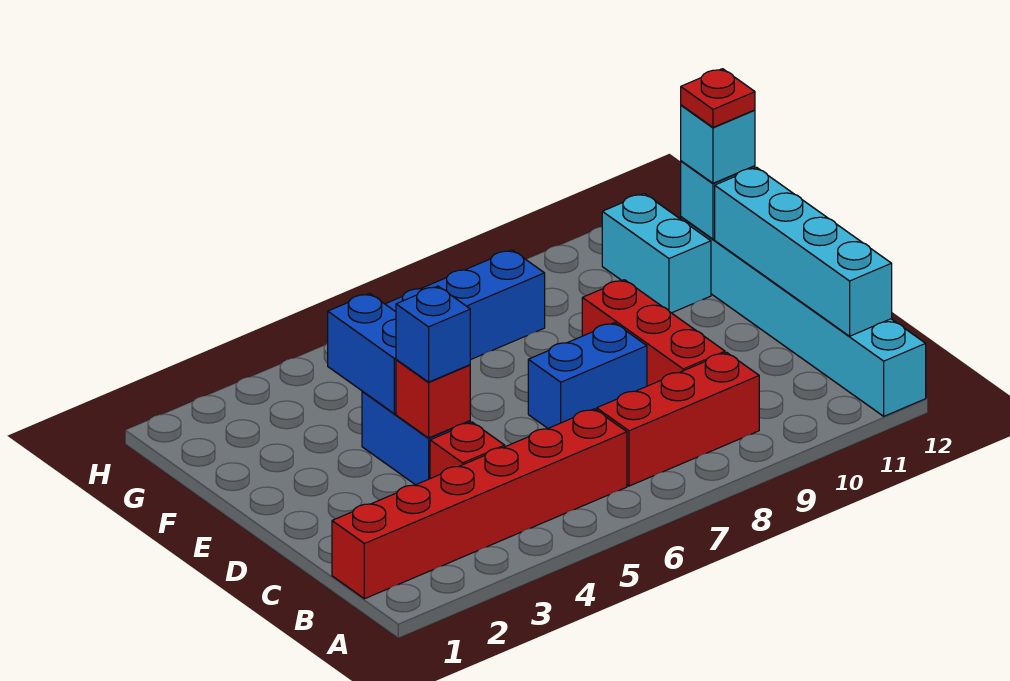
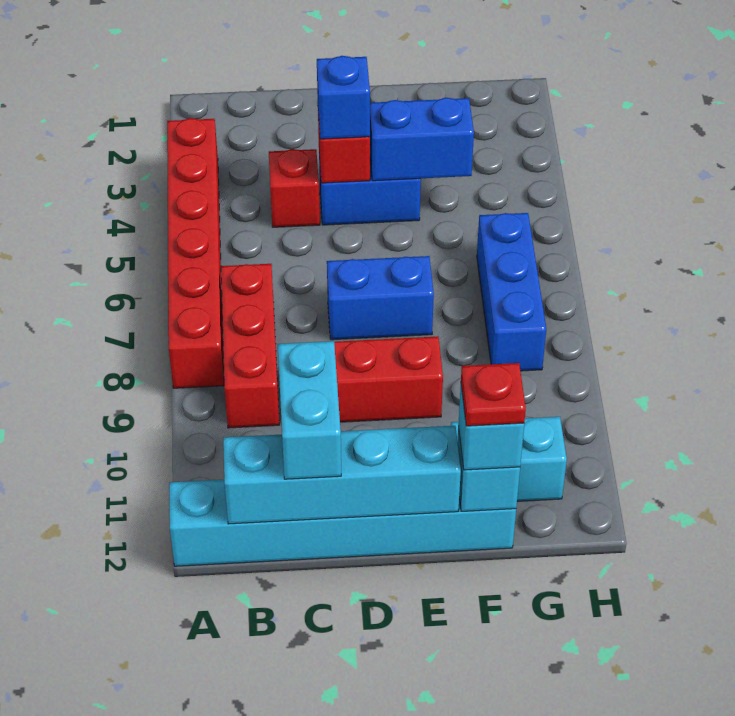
red brick B1:B6 level 1 -> red brick A3:A8 level 1
none -> cyan brick C11:C12 level 3
blue brick D7:D8 level 1 -> blue brick D7:E7 level 1

